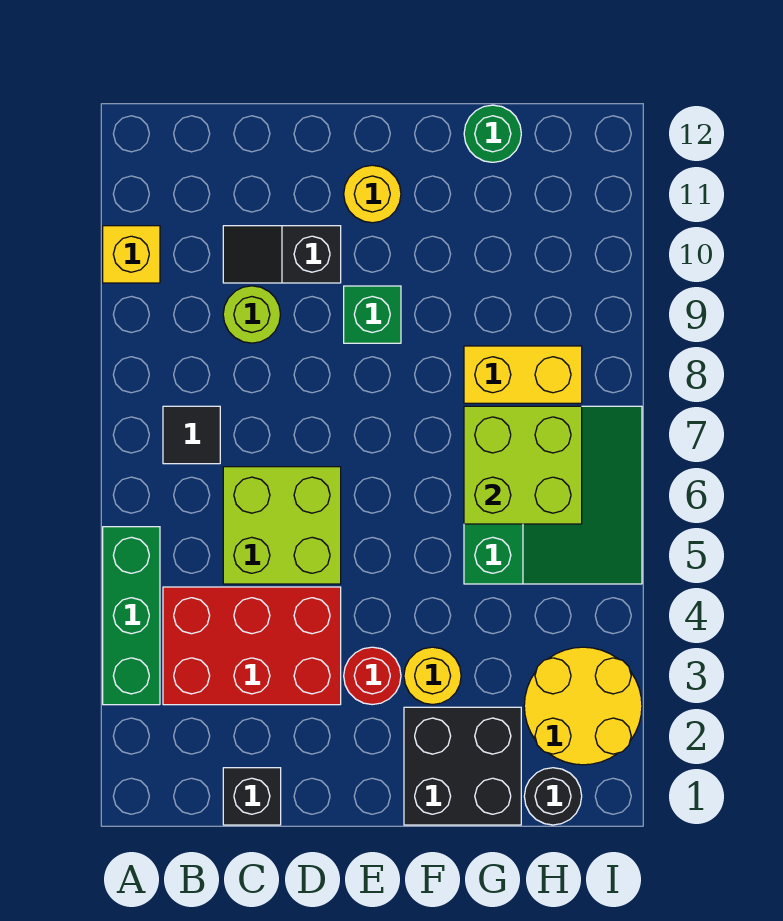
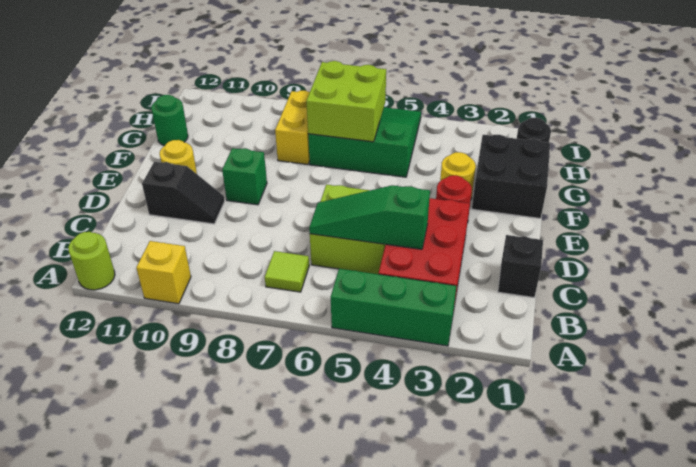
black tile B7 level 1 -> lime tile B7 level 1
none -> green slope C4:C6 level 2 top 4
lime round brick C9 level 1 -> lime round brick A12 level 1
black slope C10:D10 level 1 top D -> black slope D10:D11 level 1 top 11
yellow round brick H2:I3 level 1 -> none

